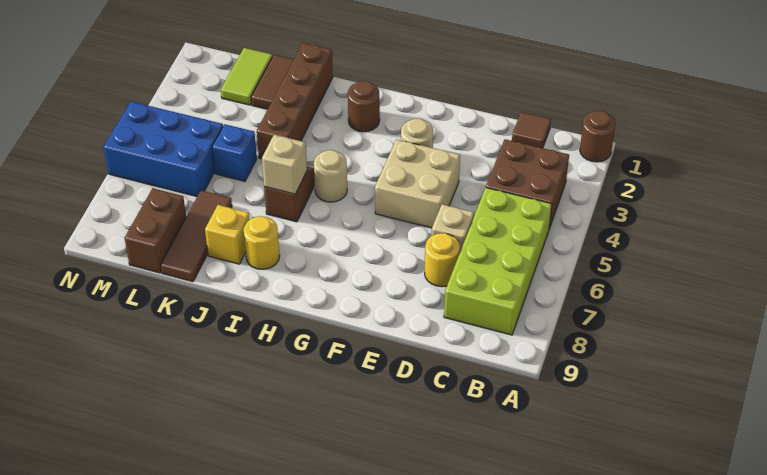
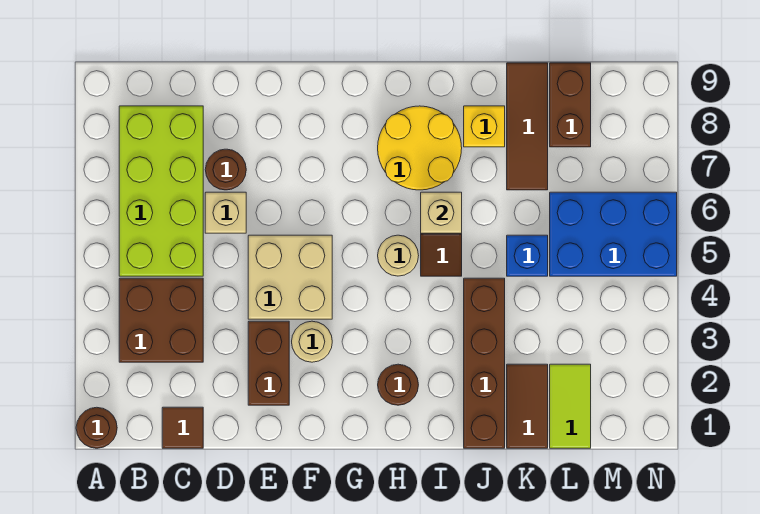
yellow round brick D7 level 1 -> brown round brick D7 level 1
none -> brown brick E2:E3 level 1
yellow round brick I8 level 1 -> yellow round brick H7:I8 level 1

